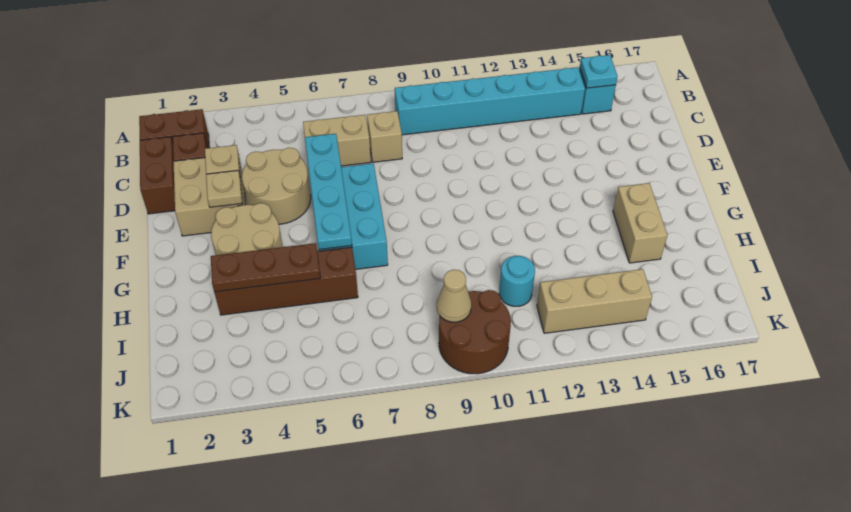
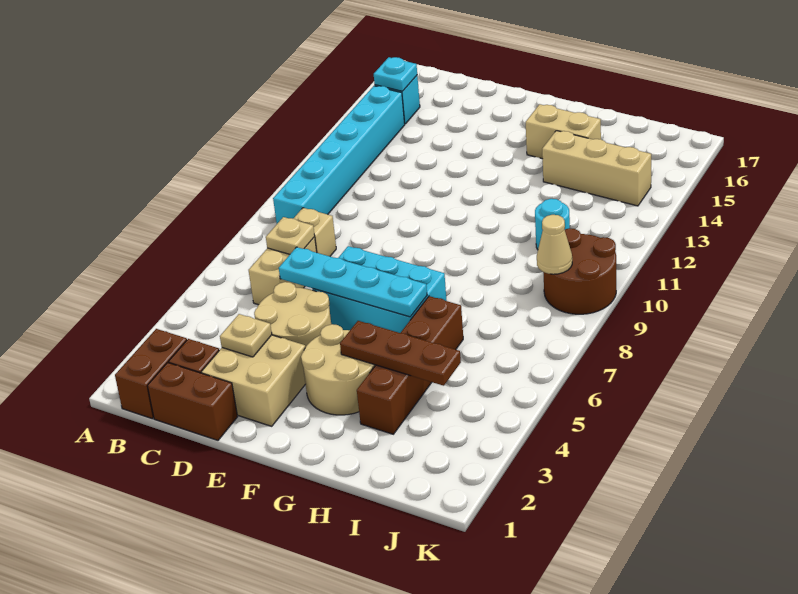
tan plate E3 level 2 -> tan plate C7 level 2
brown plate H3:H5 level 2 -> brown plate G4:I4 level 2
tan brick J12:J14 level 1 -> tan brick H14:J14 level 1

